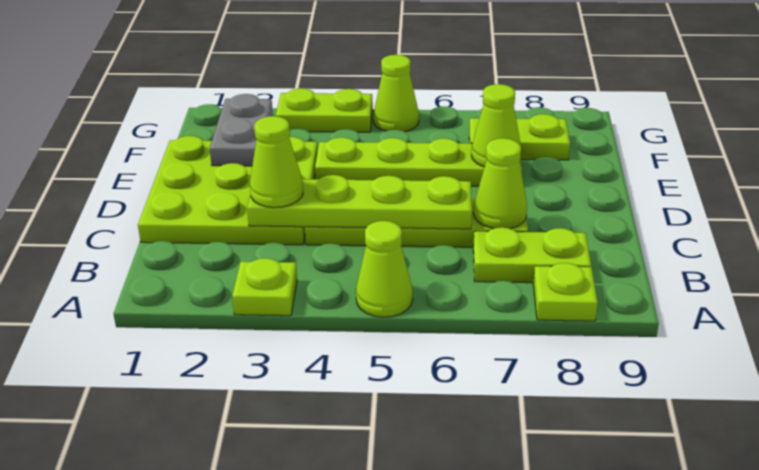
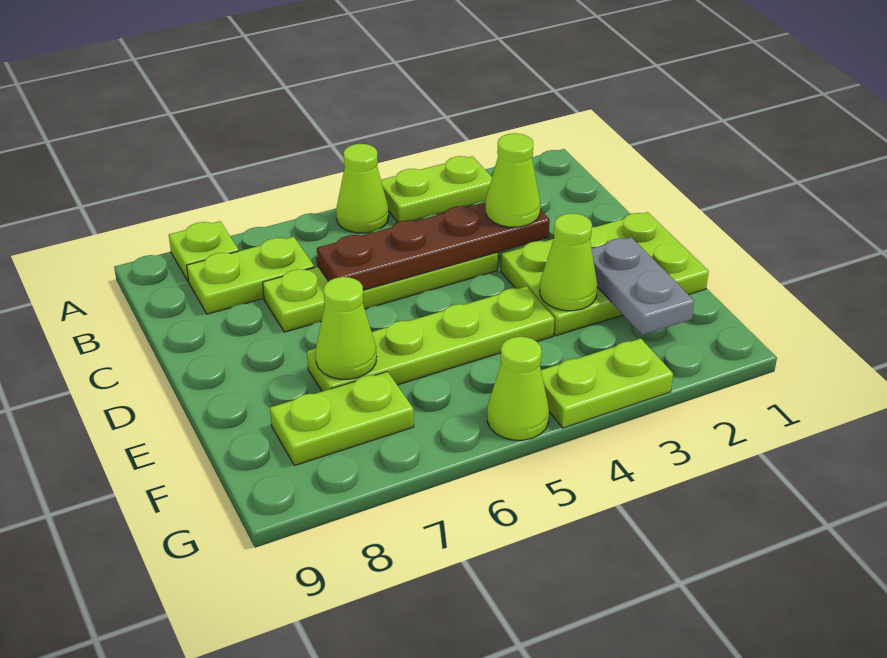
lime plate A3 level 1 -> lime plate A3:A4 level 1
lime plate C1:E3 level 1 -> lime plate D1:E3 level 1
lime plate C3:C6 level 2 -> brown plate C3:C6 level 2
lime cone C7 level 2 -> lime cone E3 level 2

